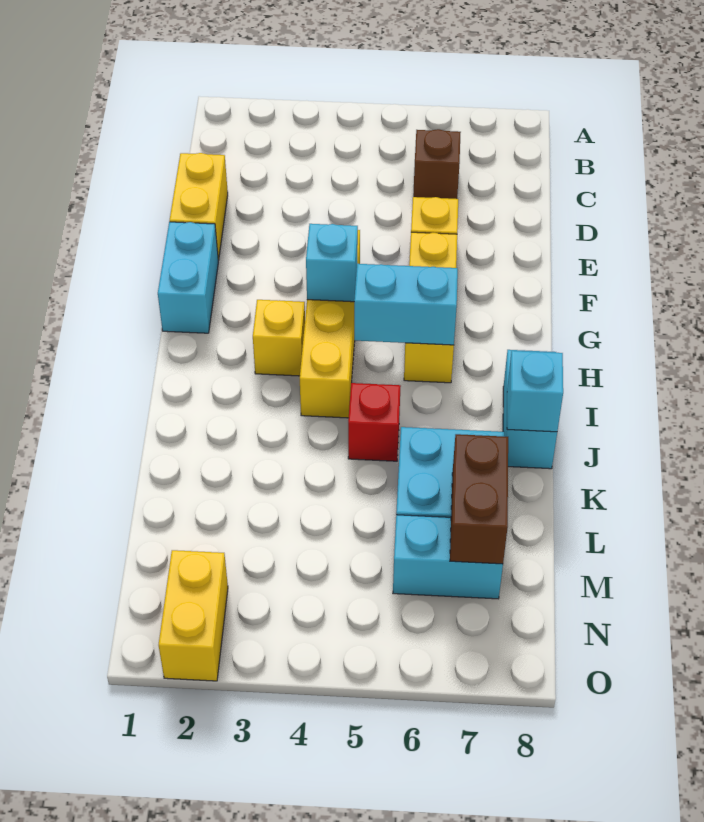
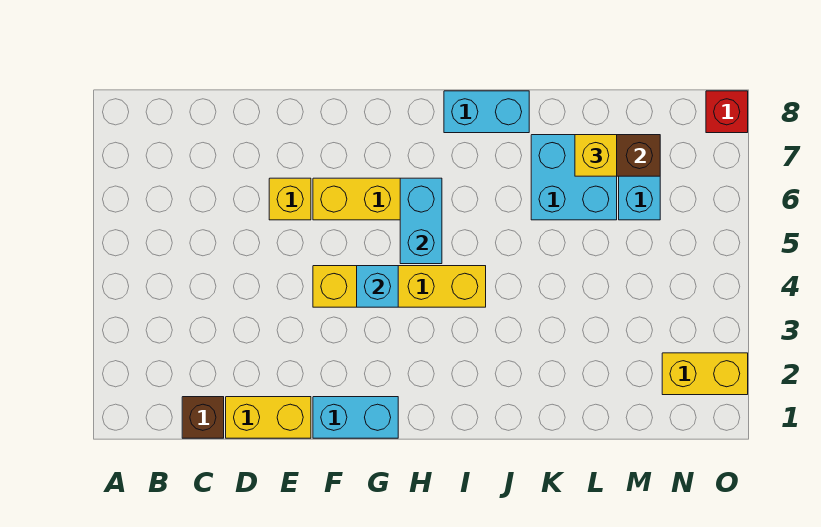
brown brick C6 level 1 -> brown brick C1 level 1
yellow brick H3 level 1 -> yellow brick L7 level 3
red brick J5 level 1 -> red brick O8 level 1
cyan brick J8 level 2 -> none

